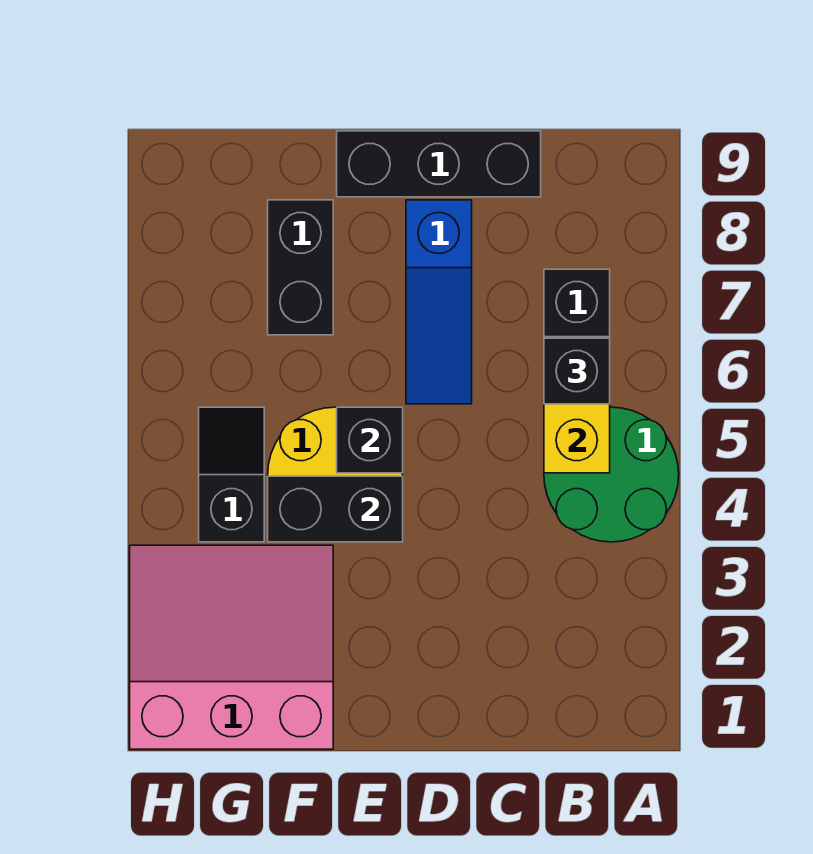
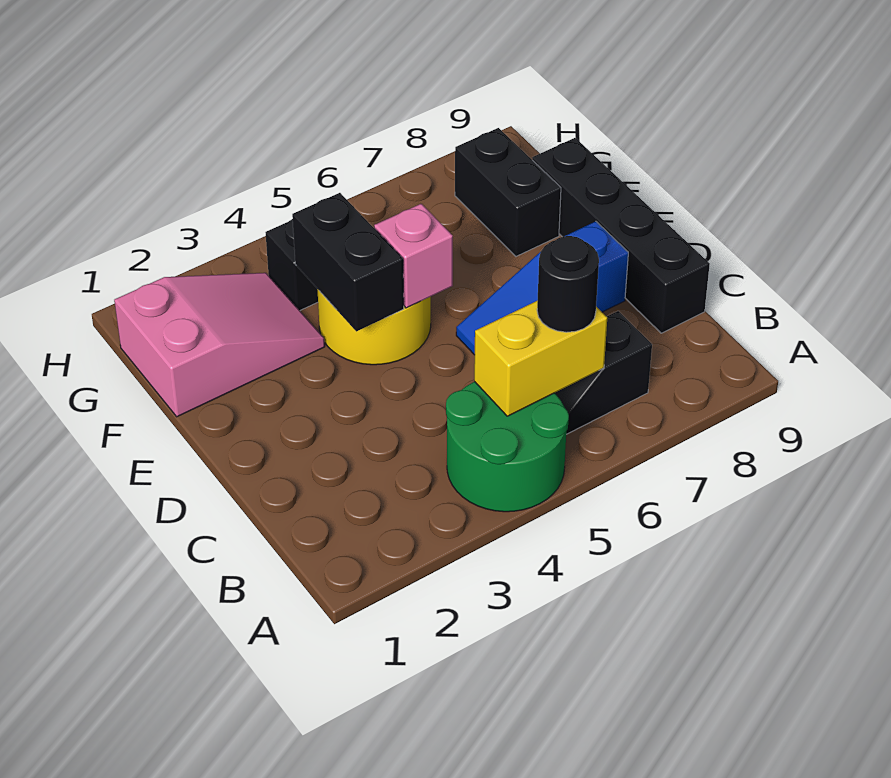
black brick B6 level 3 -> black round brick B6 level 3
black brick C9:E9 level 1 -> black brick C9:F9 level 1
black brick E5 level 2 -> pink brick E5 level 2
pink slope F1:H3 level 1 top 1 -> pink slope F1:G3 level 1 top 1
black brick F7:F8 level 1 -> black brick F8:G8 level 1

